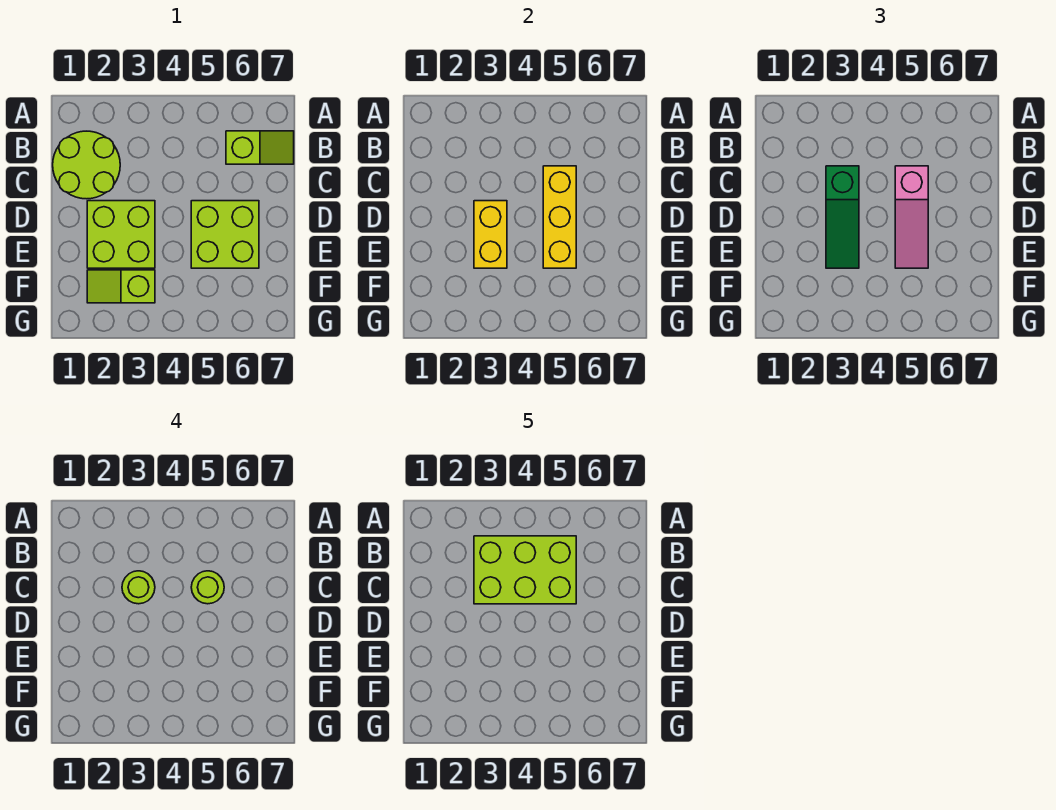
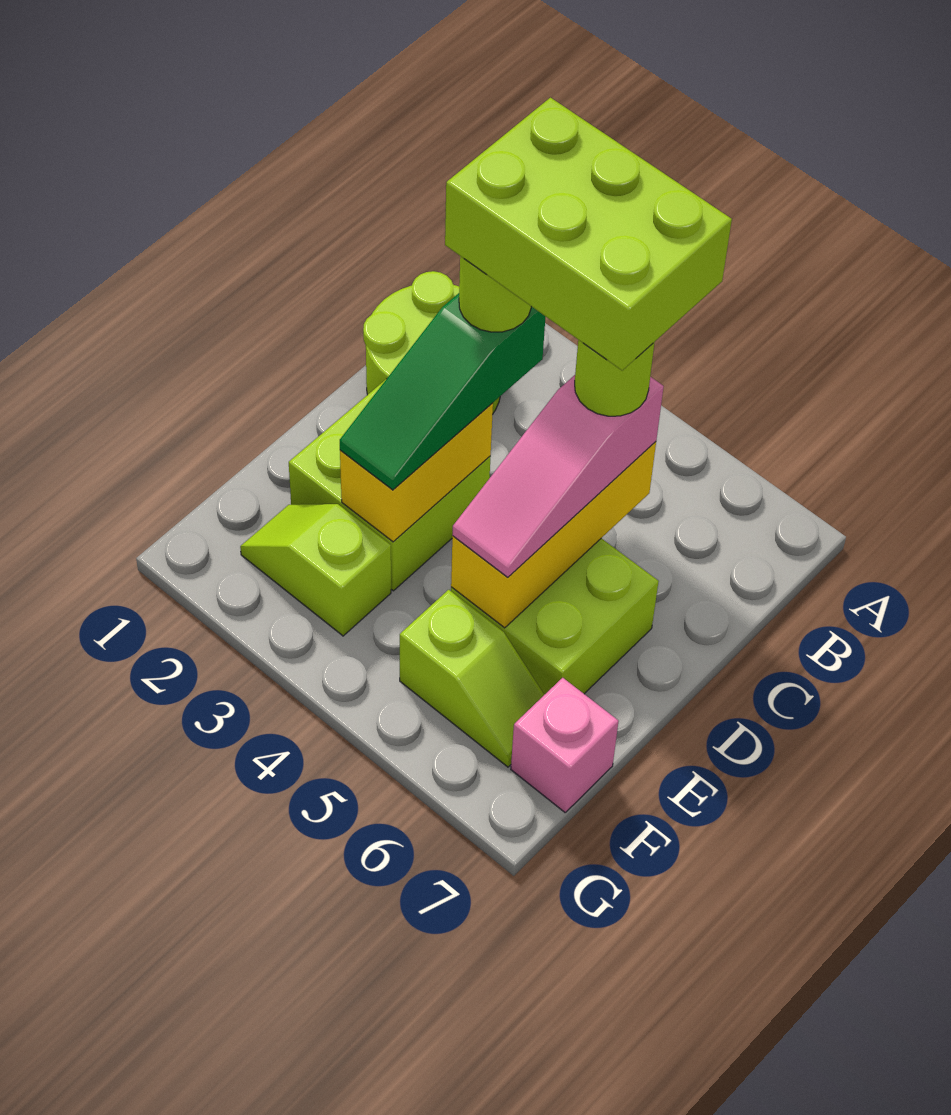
lime slope B6:B7 level 1 top 6 -> lime slope F5:F6 level 1 top 5
none -> pink brick F7 level 1

